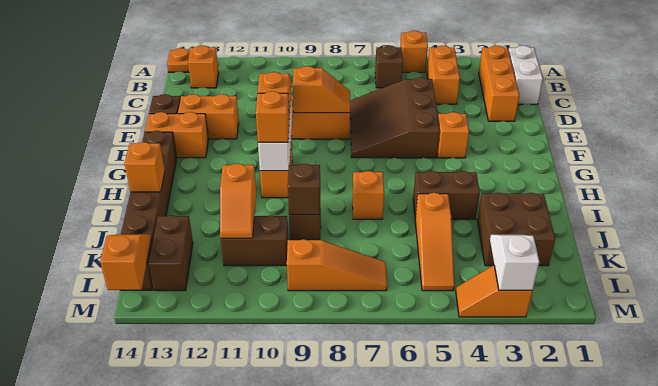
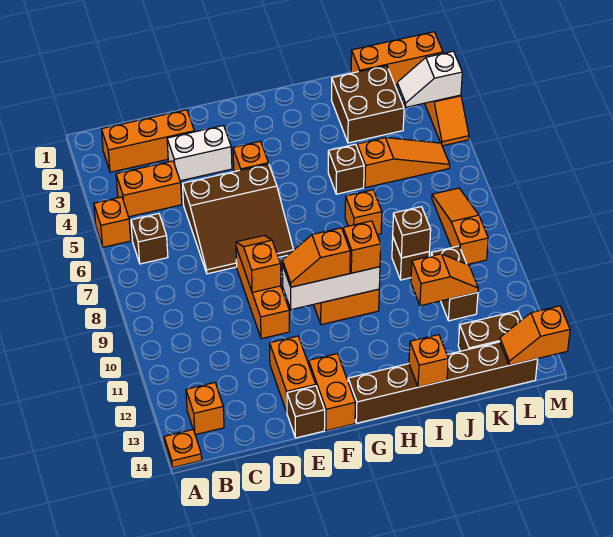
white brick B1:C1 level 1 -> white brick D3:E3 level 1
brown brick I4:I5 level 1 -> brown brick I5 level 1
none -> orange brick K1:M1 level 1

